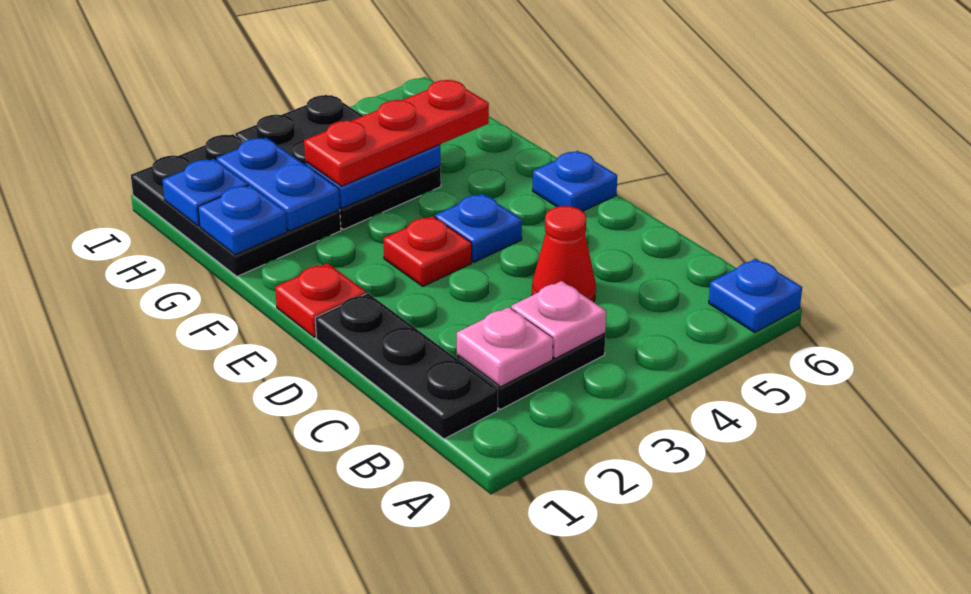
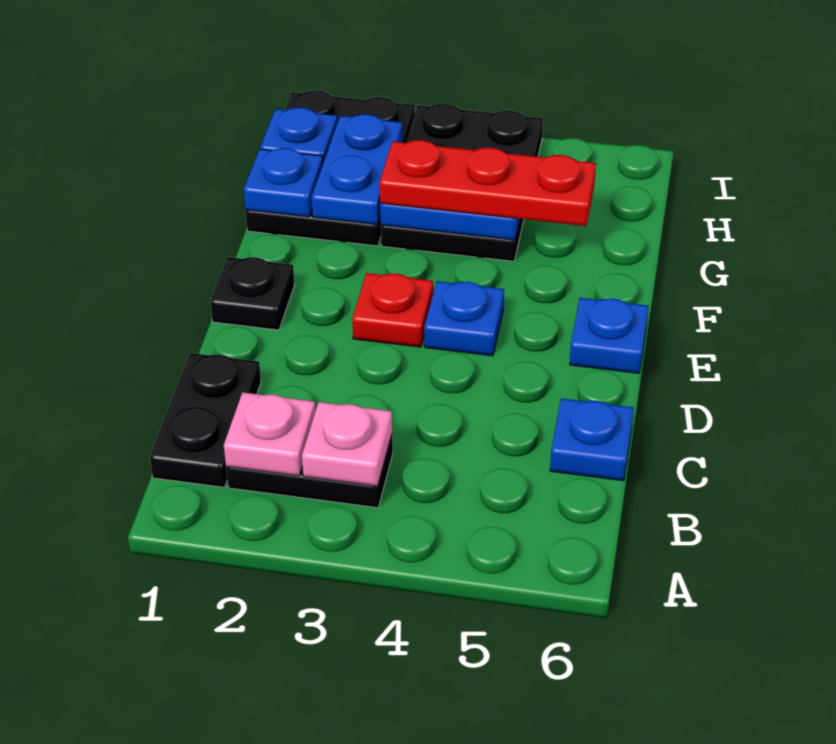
blue plate A6 level 1 -> blue plate C6 level 1
black plate B1:D1 level 1 -> black plate B1:C1 level 1
red cone C4 level 1 -> none
red plate E1 level 1 -> black plate E1 level 1

